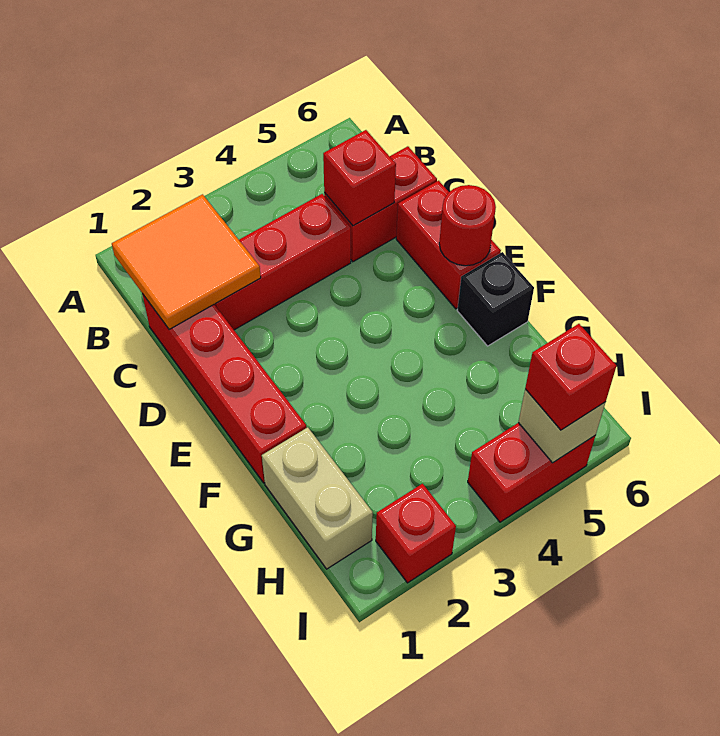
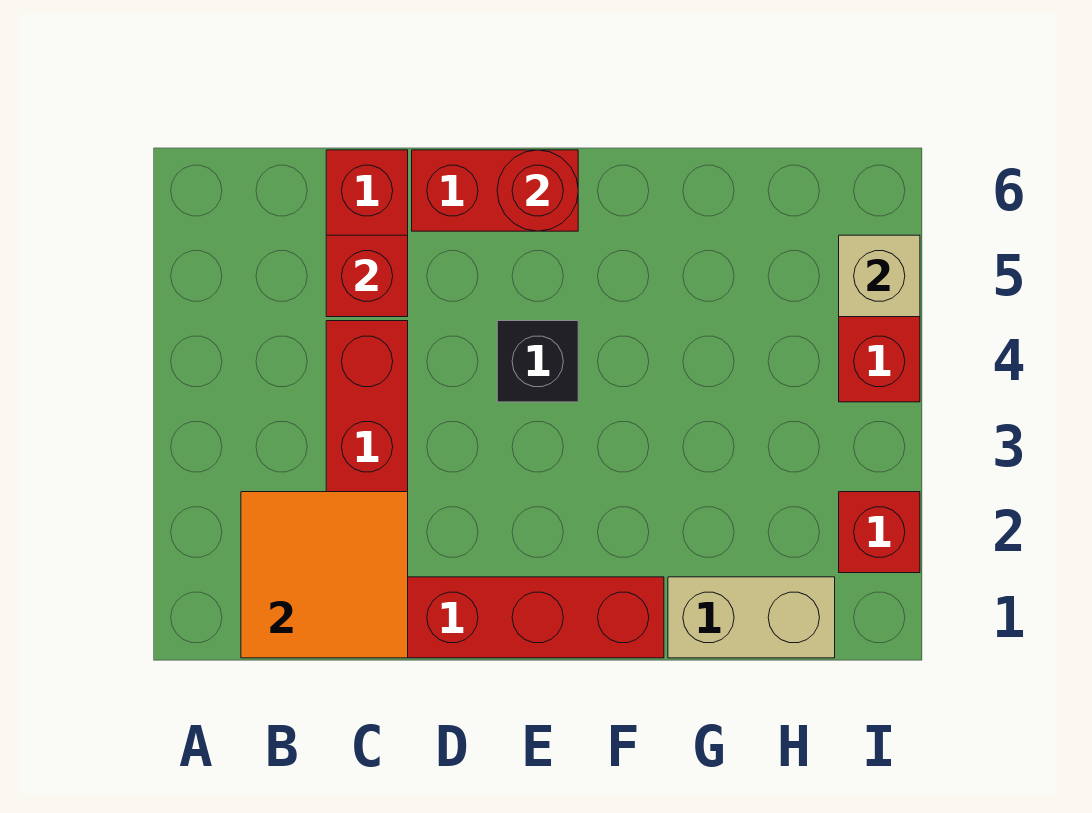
black brick F6 level 1 -> black brick E4 level 1
red brick I5 level 3 -> none

